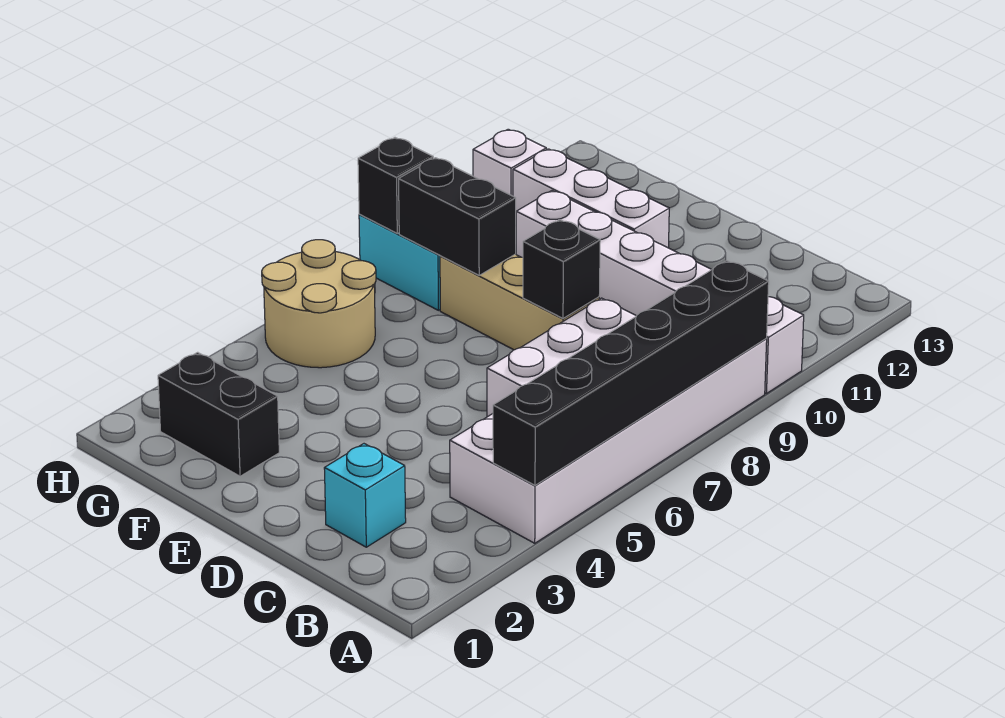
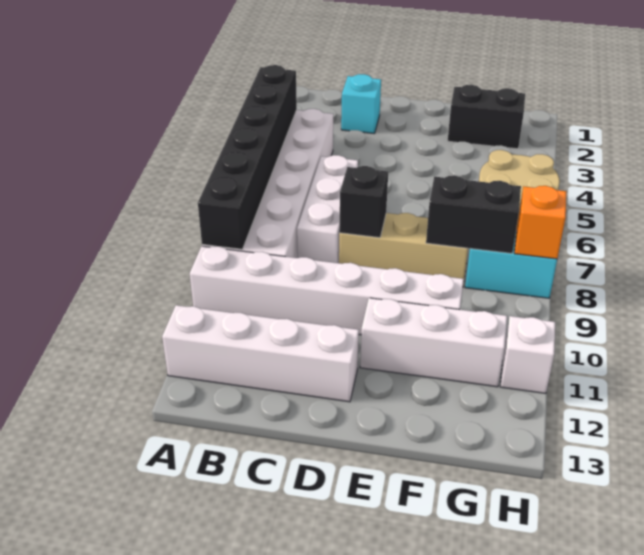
none -> white brick A12:D12 level 1
black brick H8 level 2 -> orange brick H8 level 2

